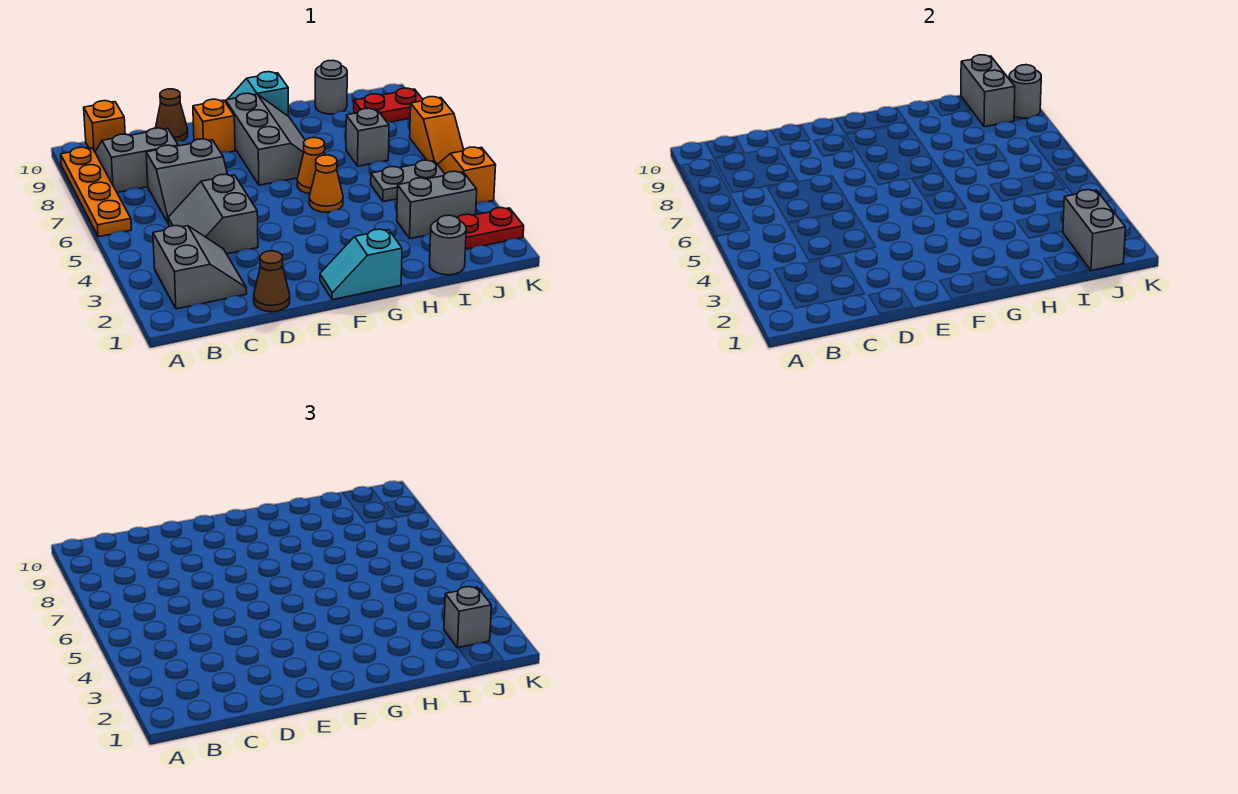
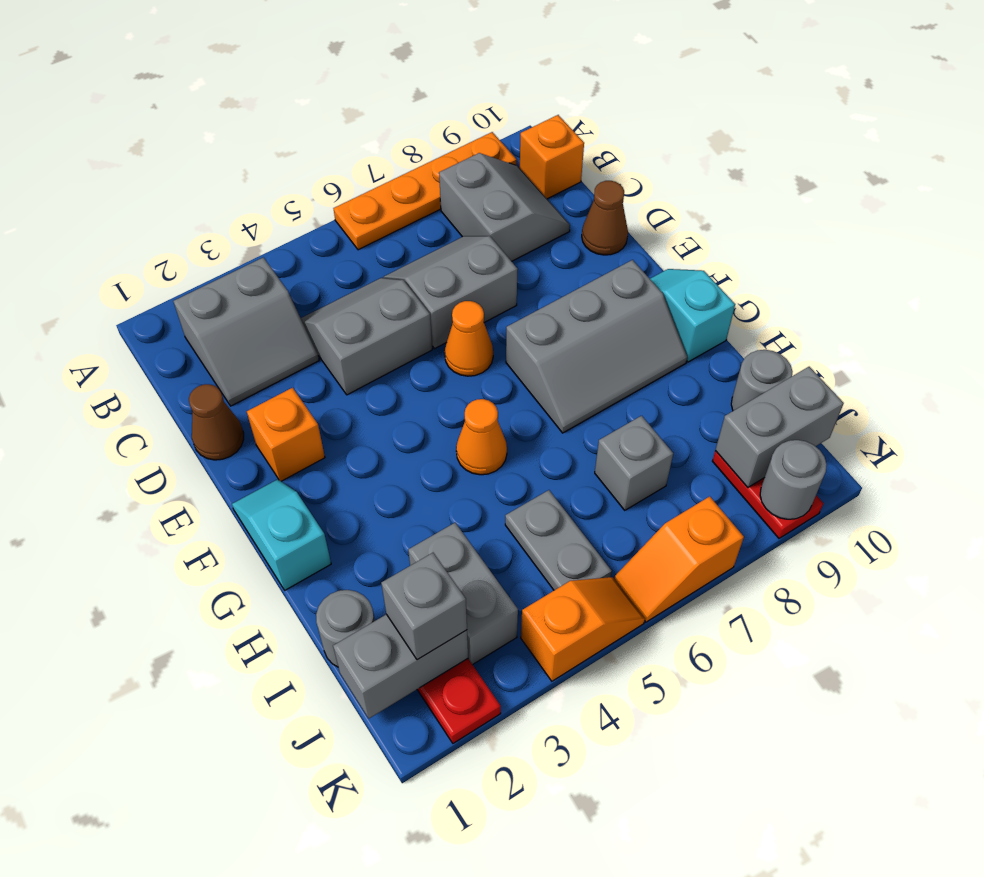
grey slope C6:D7 level 1 top 7 -> grey slope C6:D7 level 1 top D
orange brick E9 level 1 -> orange brick E2 level 1
orange cone G6 level 1 -> orange cone E6 level 1

